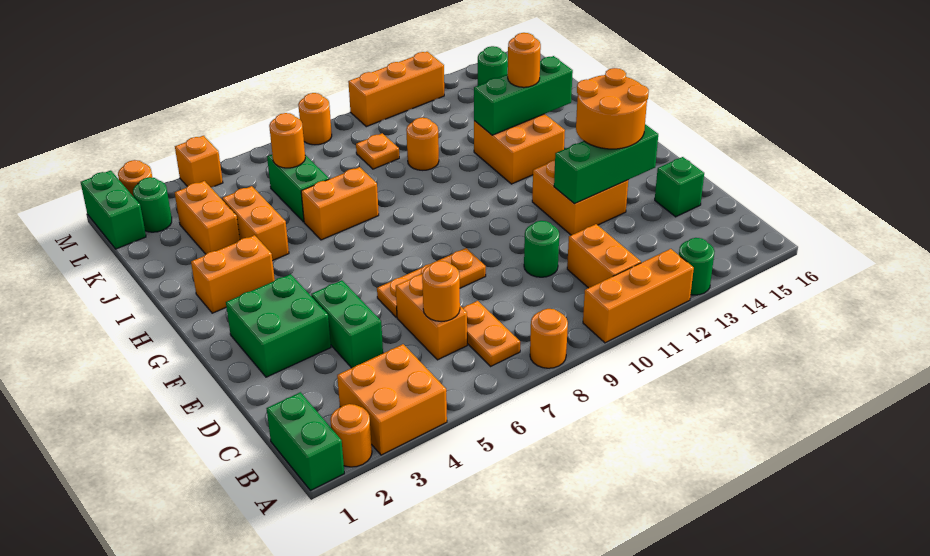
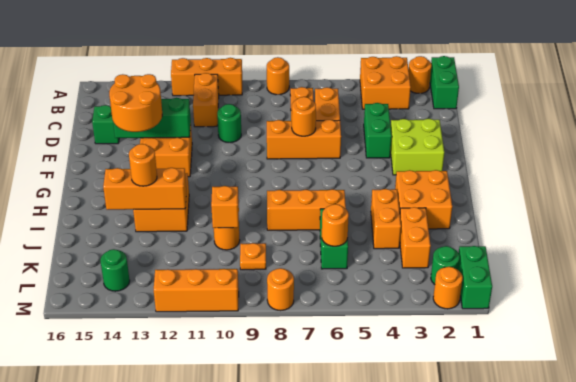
green round brick A13 level 1 -> none
orange round brick C6 level 2 -> orange round brick E7 level 2
green brick E2:F3 level 1 -> lime brick E2:F3 level 1
orange plate E6:E8 level 1 -> orange brick E6:E8 level 1
orange brick H2:H3 level 1 -> orange brick H2:I3 level 1
orange brick I6:I7 level 1 -> orange brick I6:I8 level 1
green brick I12:I14 level 2 -> orange brick I12:I14 level 2
orange brick M4 level 1 -> orange brick J10 level 2

